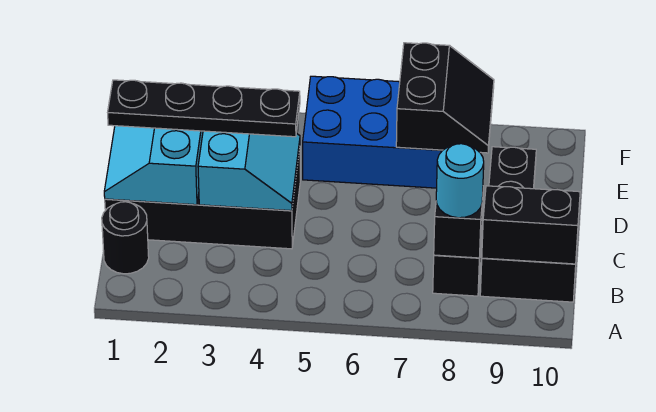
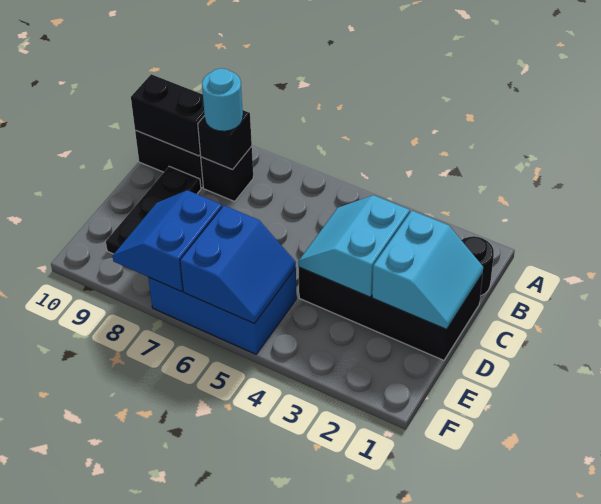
black plate D1:D4 level 3 -> none
none -> blue slope E5:F6 level 2 top 6
black slope E7:F8 level 2 top 7 -> blue slope E7:F8 level 2 top 7

